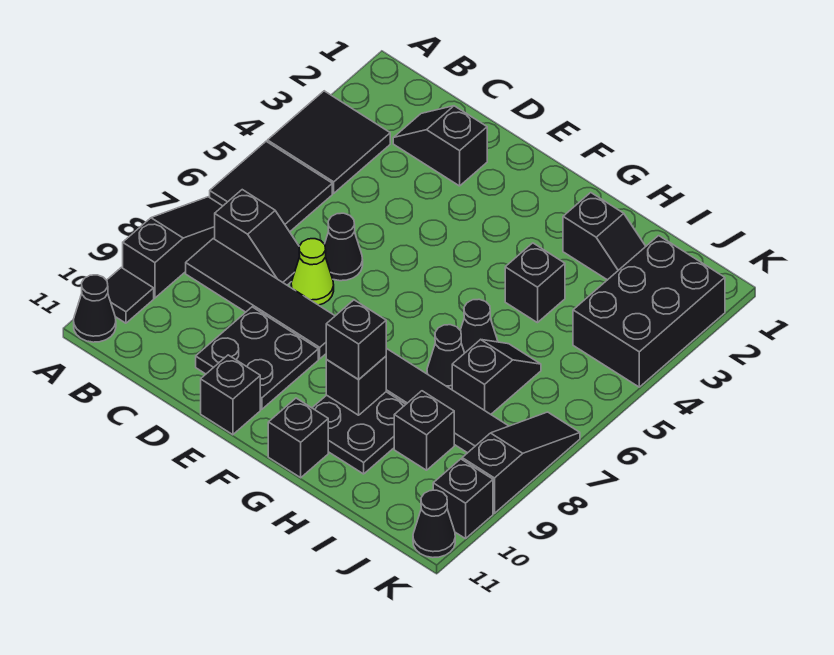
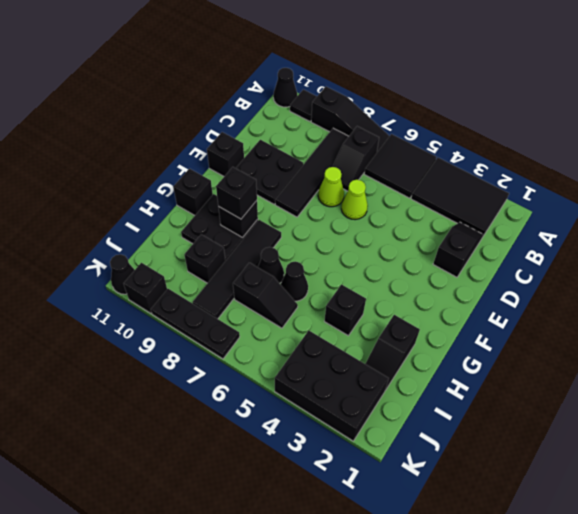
black tile A3:B4 level 1 -> black tile A2:B4 level 1
black cone D6 level 1 -> lime cone D6 level 1
black slope K7:K9 level 1 top 9 -> black plate K7:K9 level 1

